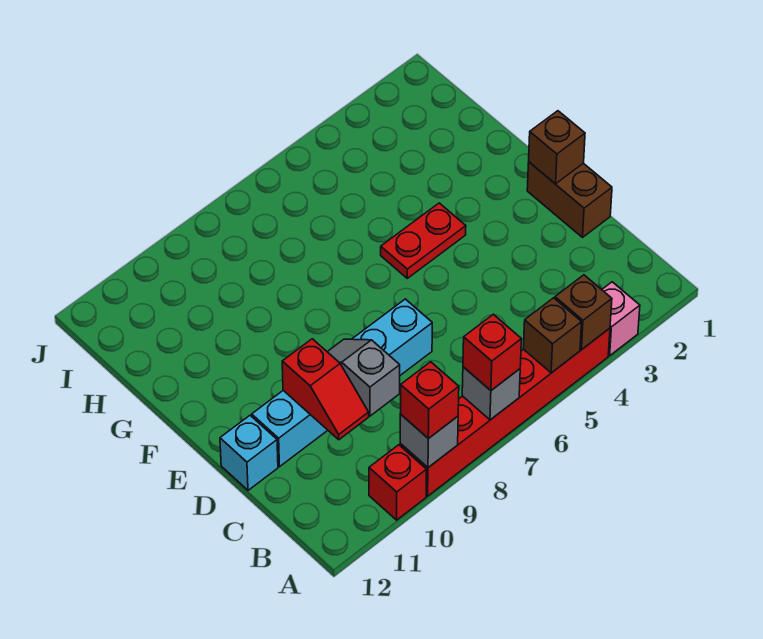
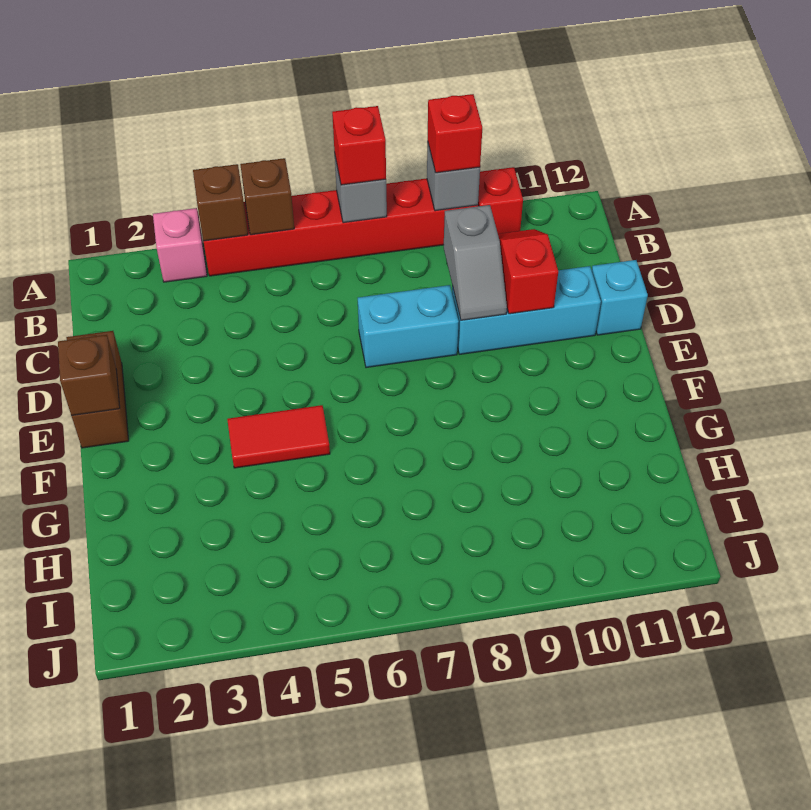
red plate F4:F5 level 1 -> red tile F4:F5 level 1

